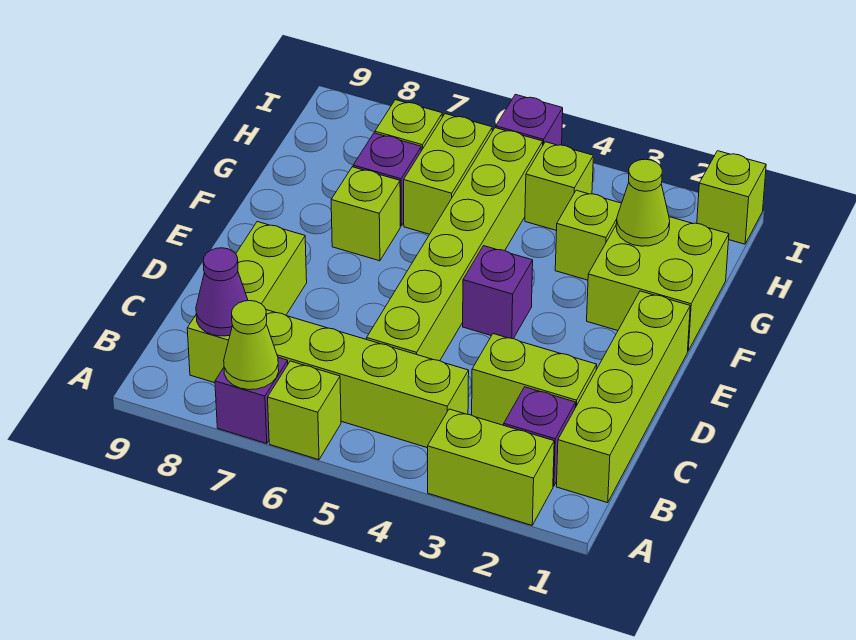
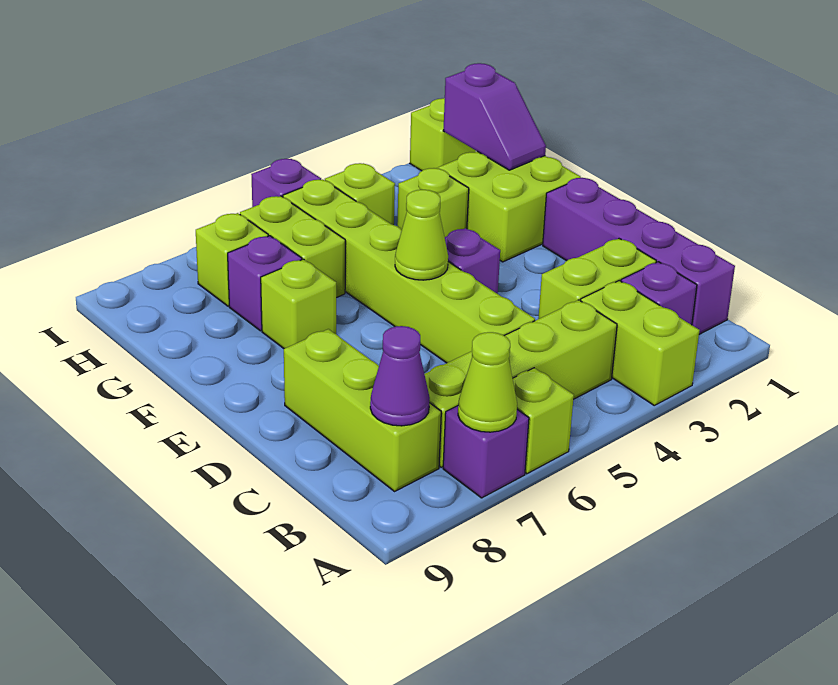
lime brick A2:A3 level 1 -> lime brick A3:B3 level 1
lime brick B1:E1 level 1 -> purple brick B1:E1 level 1
none -> purple slope G1:H1 level 2 top H
lime cone G2 level 2 -> lime cone E5 level 2

